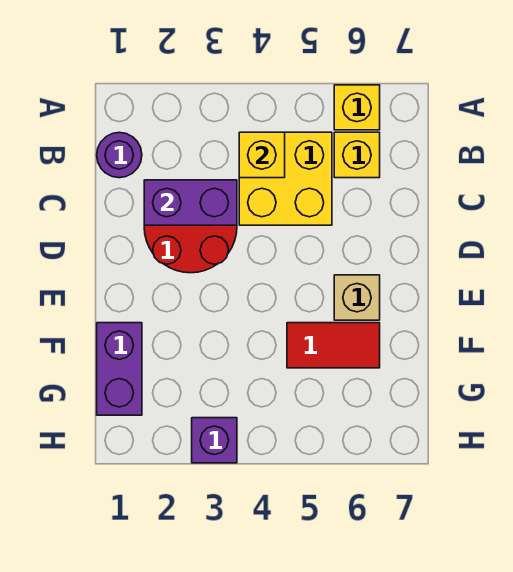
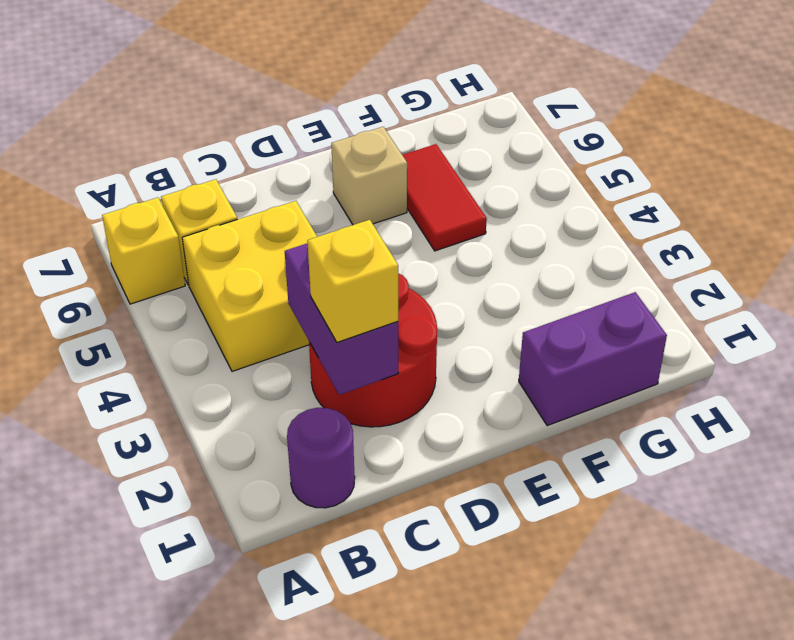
yellow brick B4 level 2 -> yellow brick C2 level 3
purple brick H3 level 1 -> none

